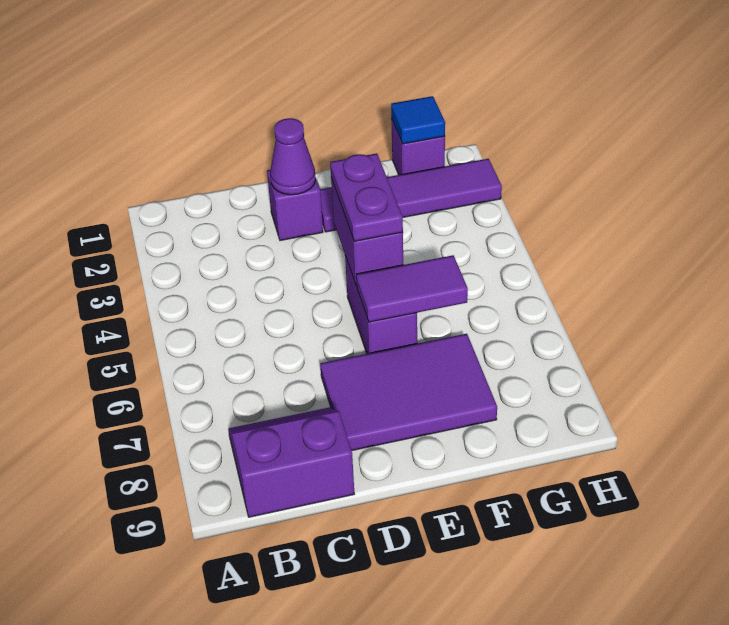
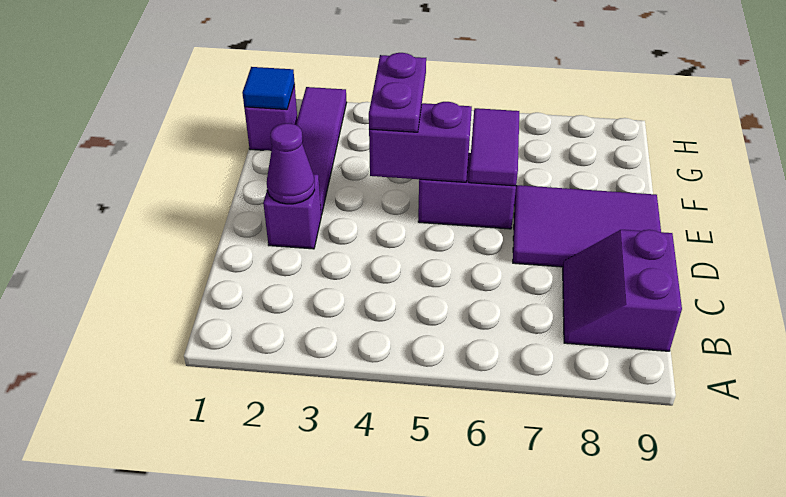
purple tile D7:F8 level 1 -> purple tile D7:E9 level 1
purple plate E4:E5 level 3 -> purple plate E4:F4 level 3

